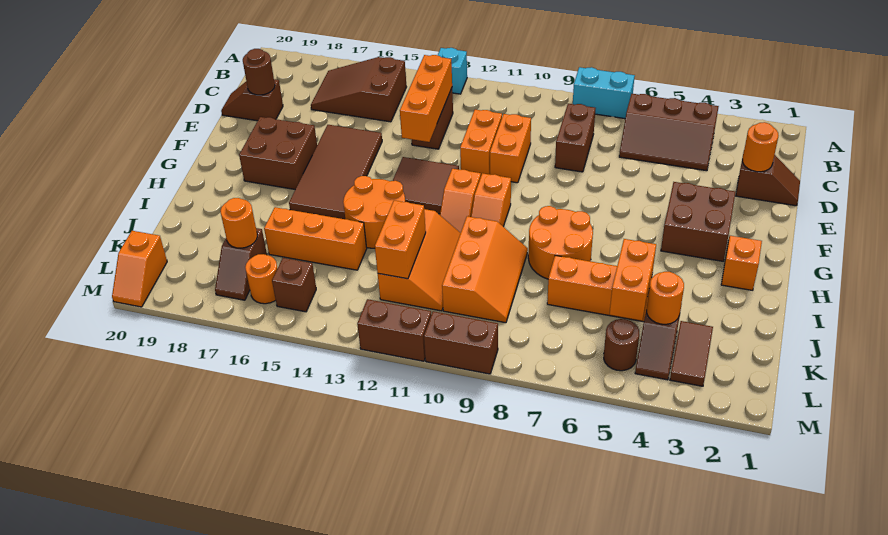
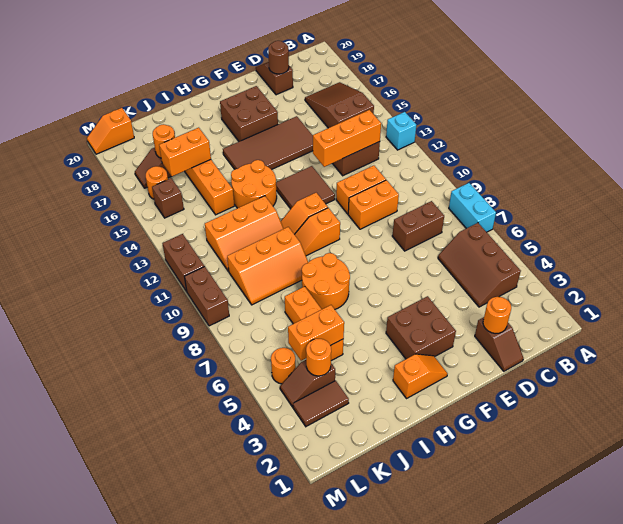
orange brick J12:K12 level 2 -> orange brick J16:K16 level 2
brown round brick L5 level 1 -> orange round brick L5 level 1

